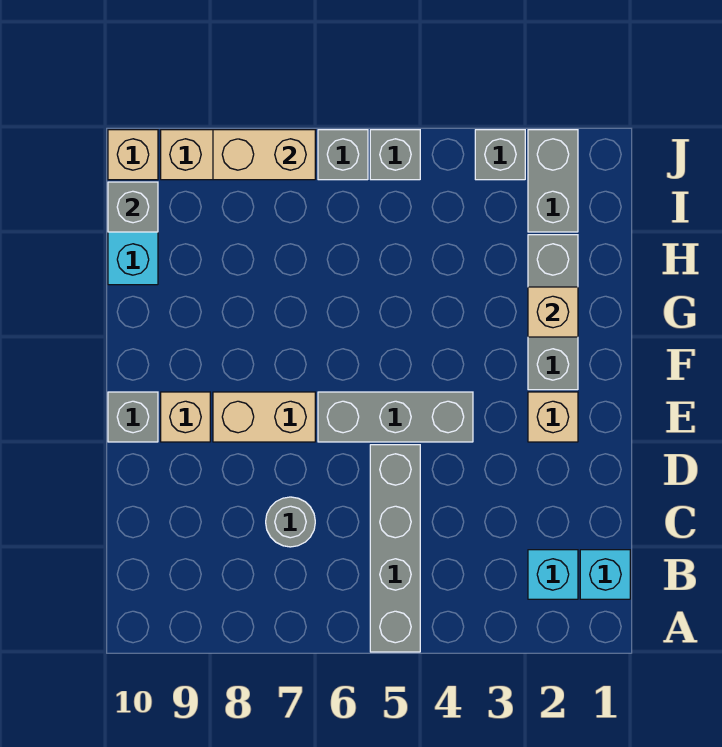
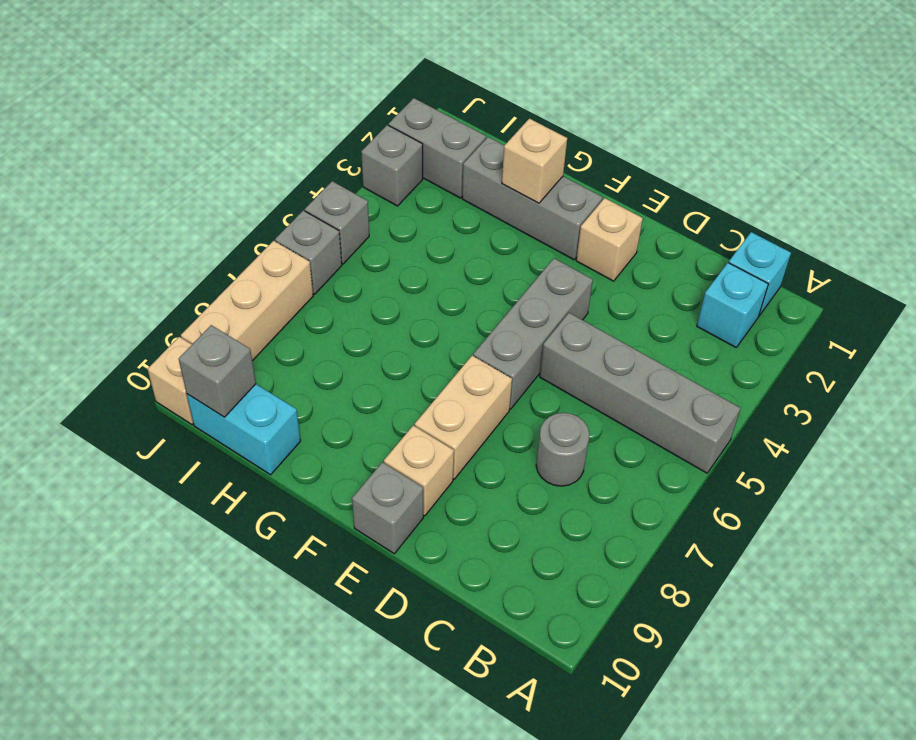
tan brick J7:J8 level 2 -> none

